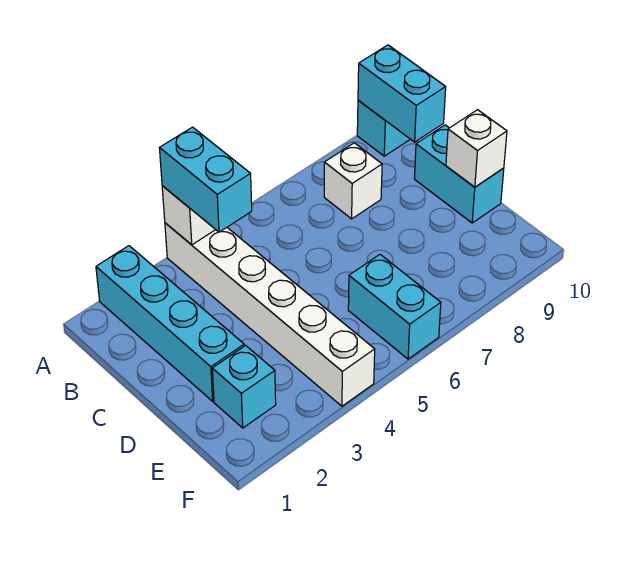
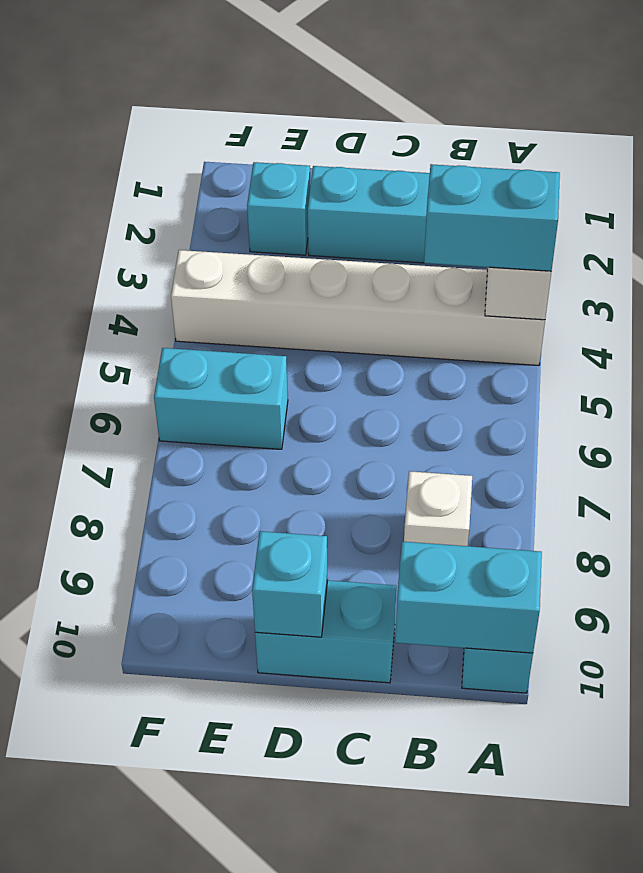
white brick D10 level 2 -> cyan brick D10 level 2

